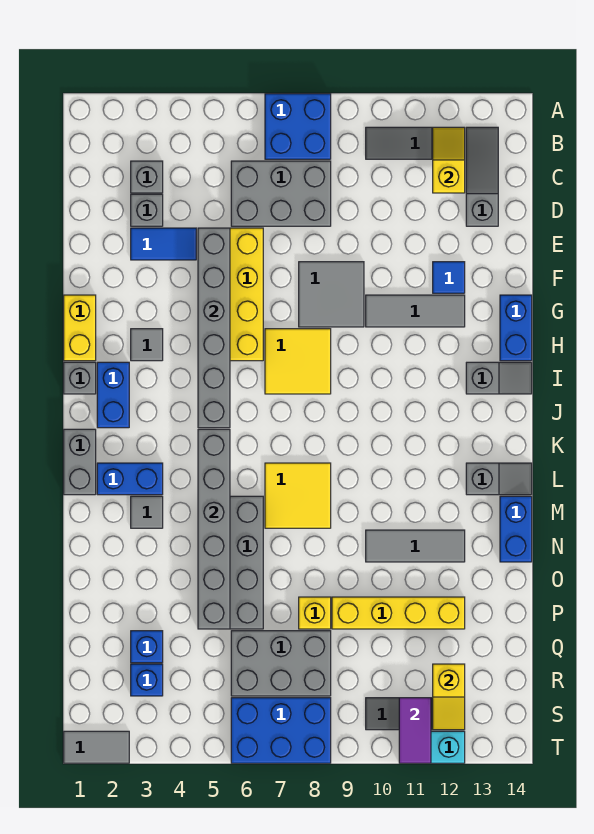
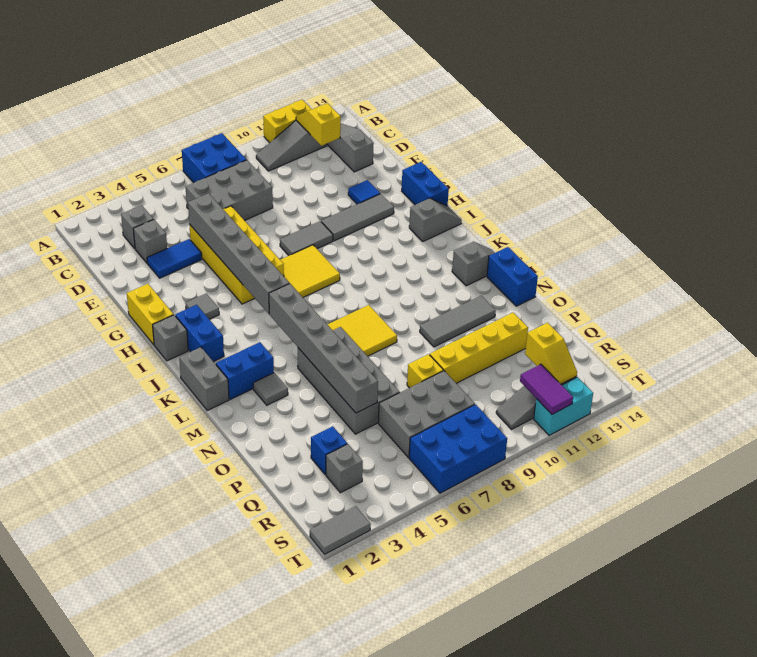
none -> yellow brick A11:A12 level 1
grey tile F8:G9 level 1 -> grey tile G8:G9 level 1
blue brick R3 level 1 -> grey brick R3 level 1

